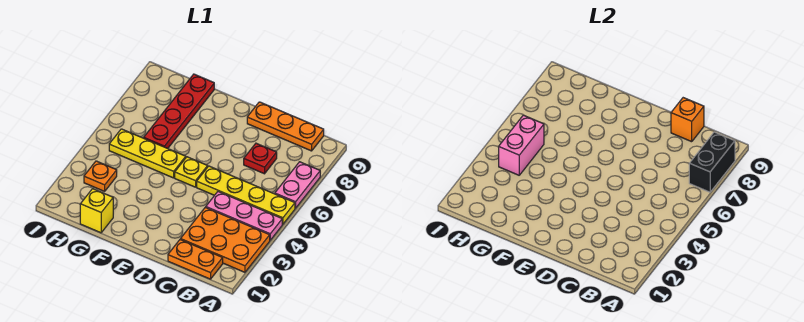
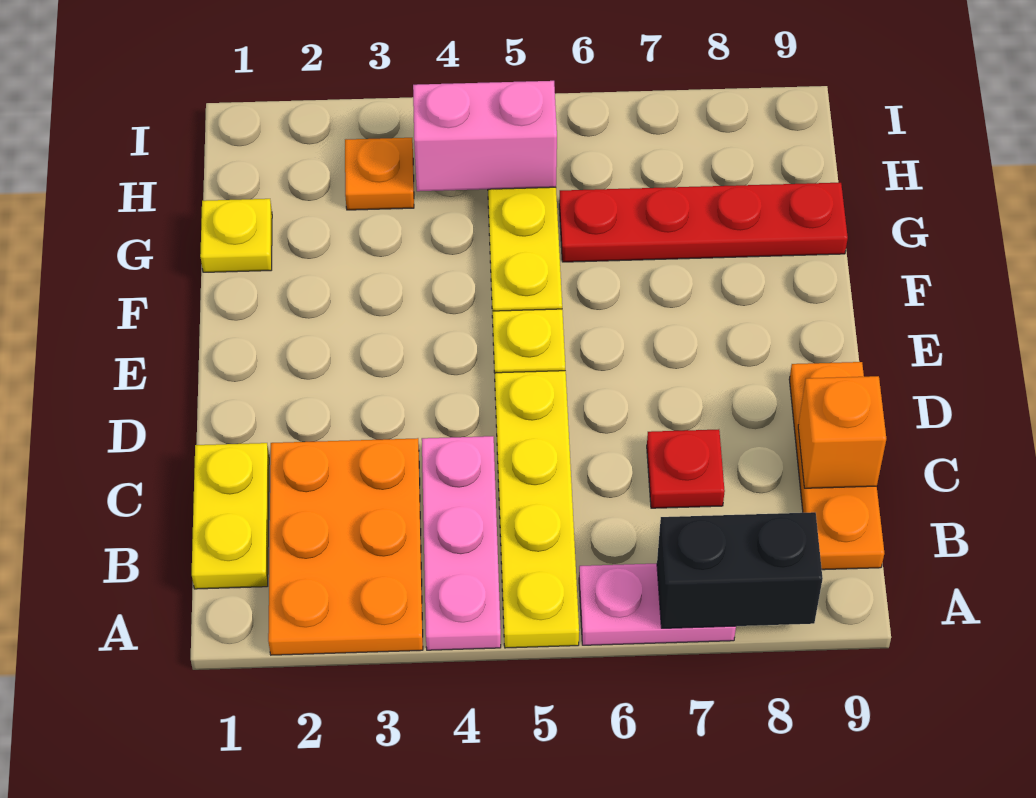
orange plate B1:C1 level 1 -> yellow plate B1:C1 level 1
yellow brick G1 level 1 -> yellow plate G1 level 1

